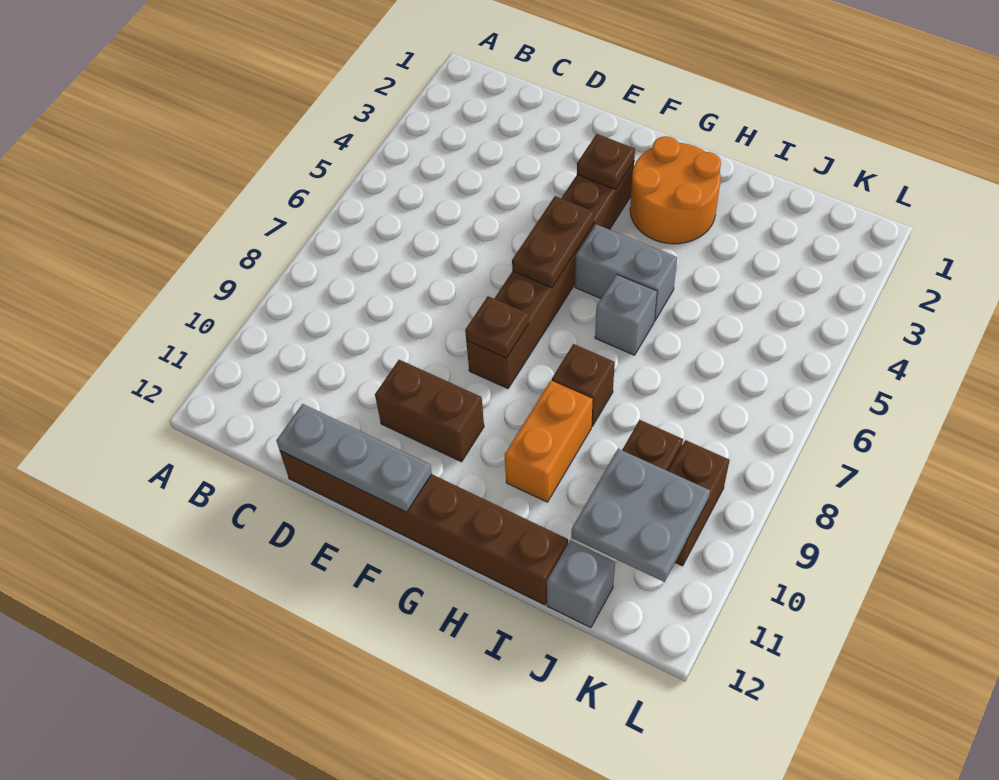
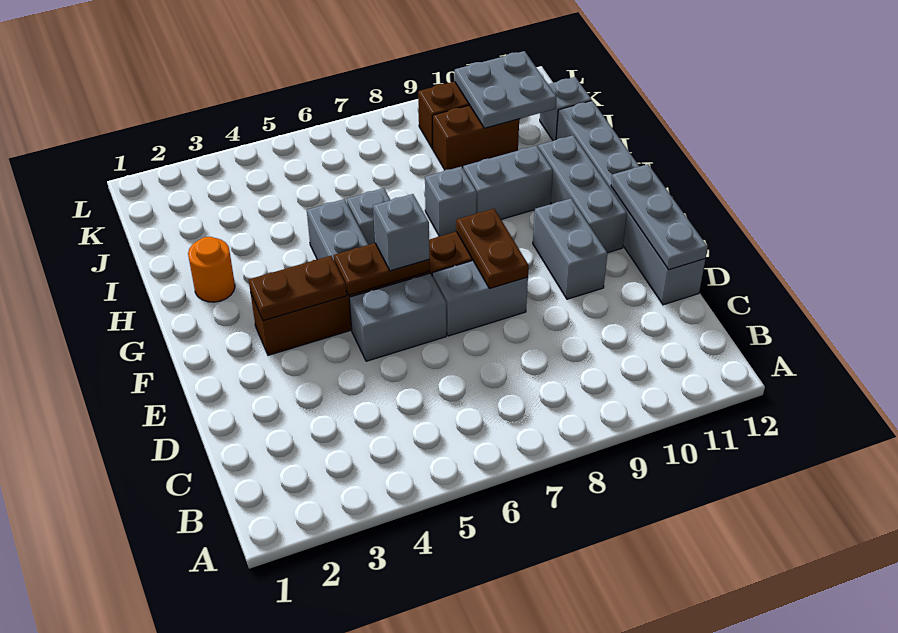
brown brick D12:I12 level 1 -> grey brick D12:I12 level 1
none -> grey brick E5:E6 level 1
none -> grey brick E7:E8 level 1
brown brick E10:F10 level 1 -> grey brick E10:F10 level 1
brown plate F3 level 2 -> brown plate F3:F4 level 2
none -> grey brick F6 level 3
brown plate F8 level 2 -> brown plate E8:F8 level 2
none -> grey brick F11:H11 level 1
orange round brick G2:H3 level 1 -> orange round brick H2 level 1
brown brick H8 level 1 -> grey brick H8 level 1
orange brick H9:H10 level 1 -> grey brick H9:H10 level 1

